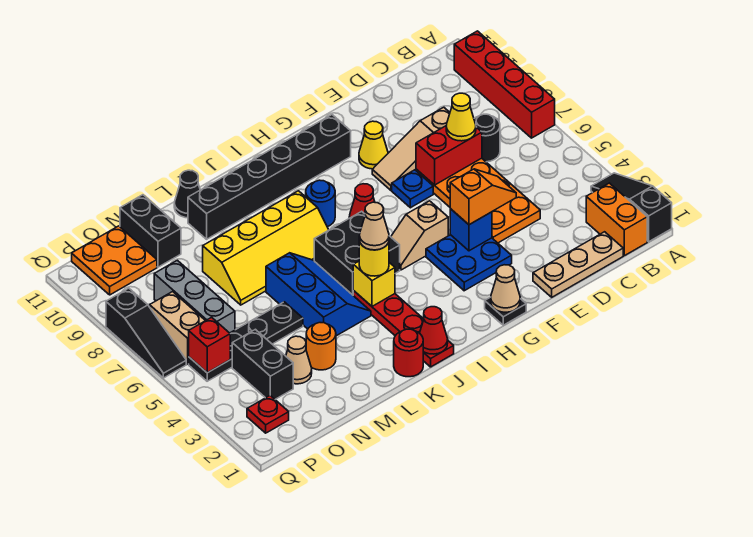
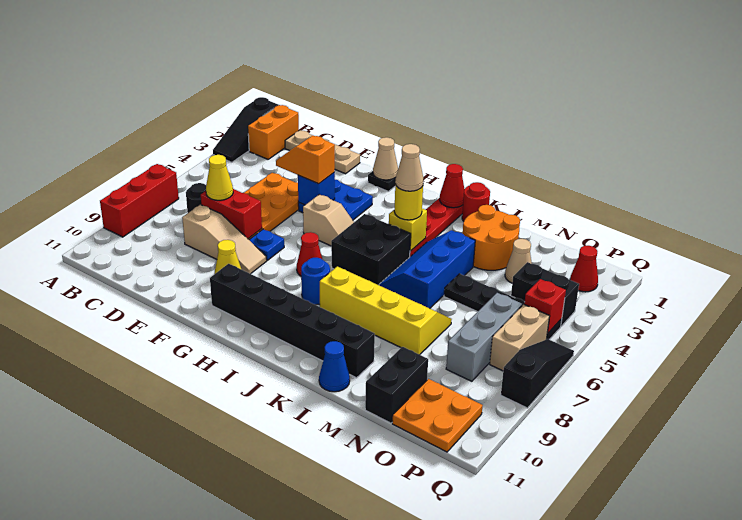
red brick A7:A10 level 1 -> red brick A7:A9 level 1
black cone L11 level 1 -> blue cone L11 level 1
orange round brick M3 level 1 -> orange round brick L2:M3 level 1
black brick O3:O4 level 1 -> black brick O4:P4 level 1
red plate P2 level 1 -> red cone P2 level 1

